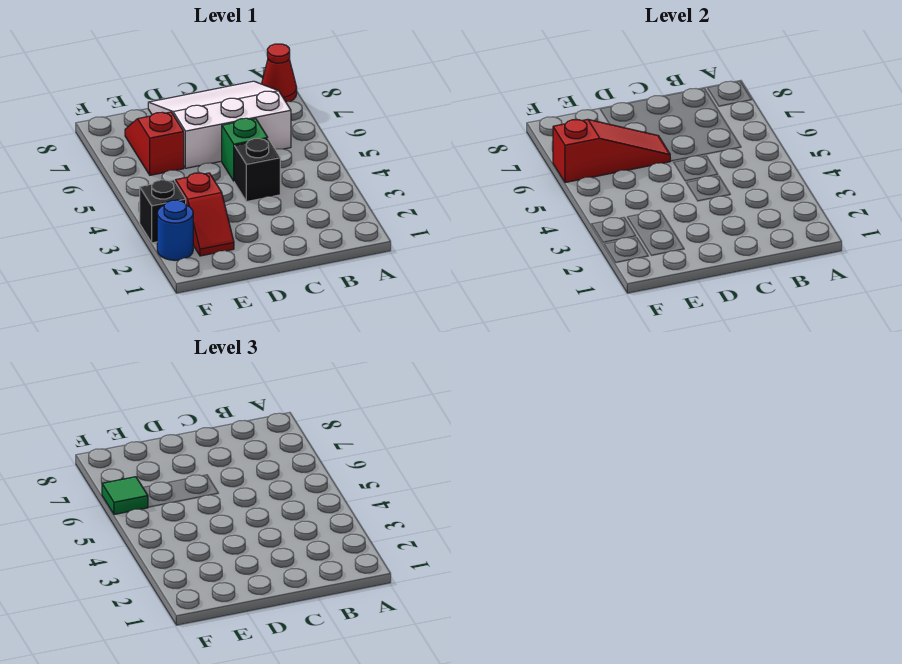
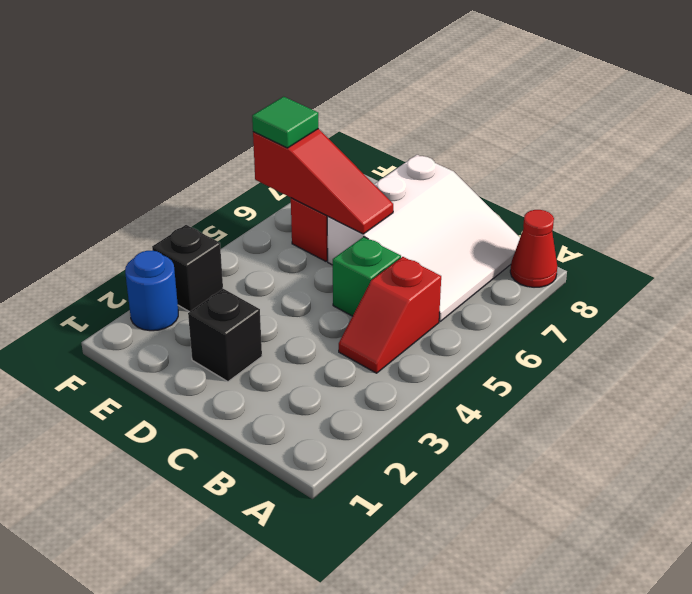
white slope B6:D8 level 1 top 6 -> white slope B6:D8 level 1 top D
black brick C4 level 1 -> black brick D2 level 1
red slope E2:E3 level 1 top 3 -> red slope B4:B5 level 1 top 5

